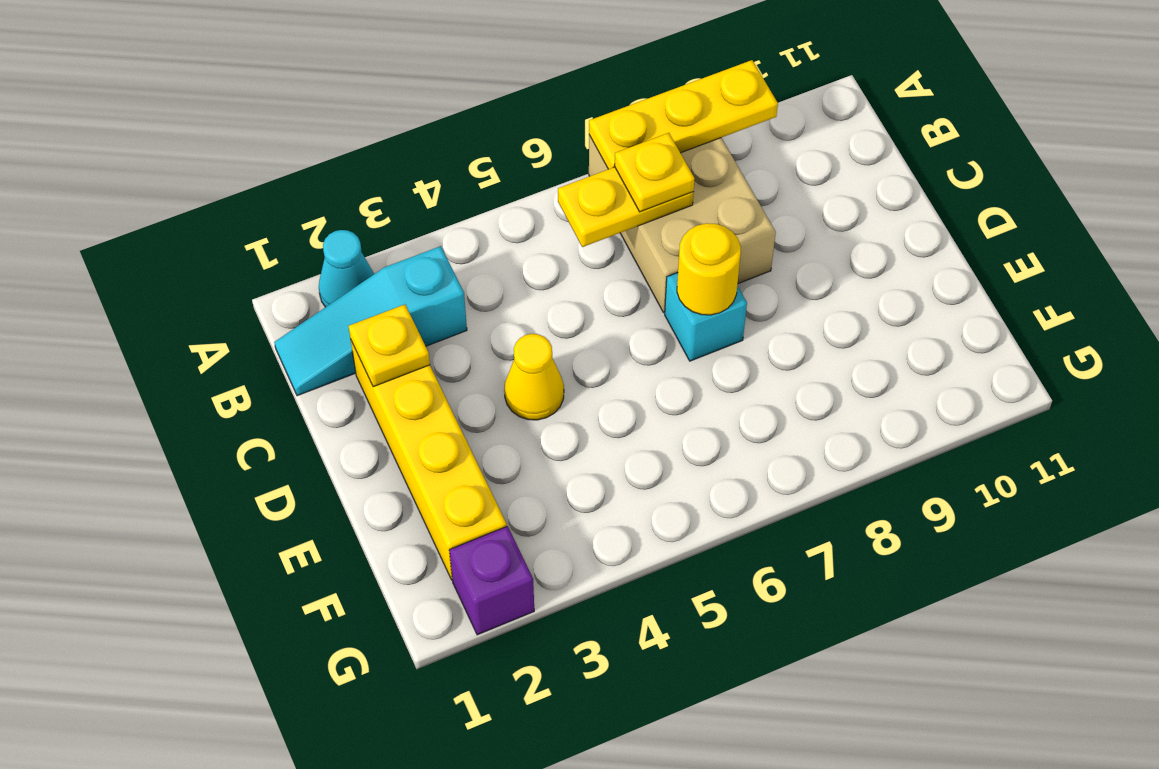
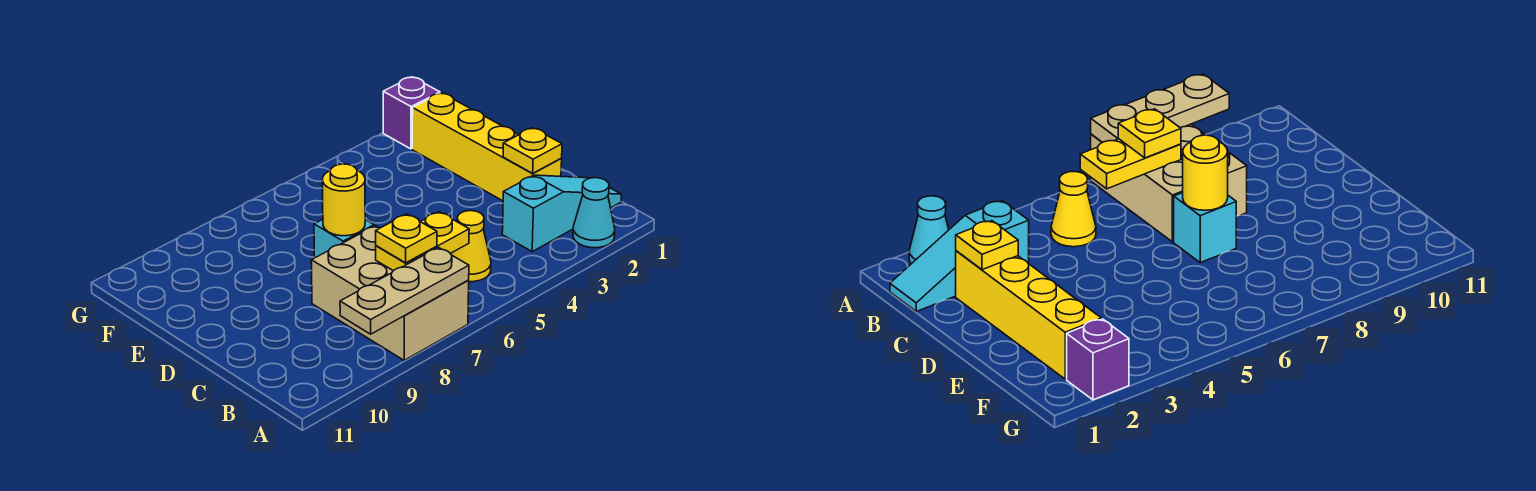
yellow plate A7:A9 level 2 -> tan plate A7:A9 level 2
yellow cone D4 level 1 -> yellow cone B5 level 1

